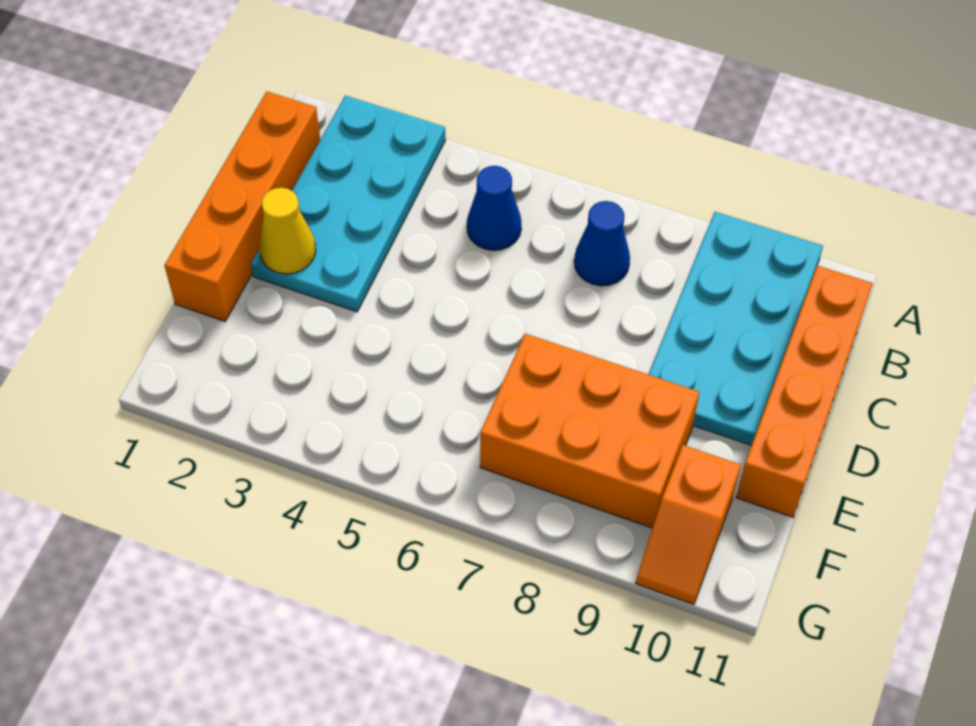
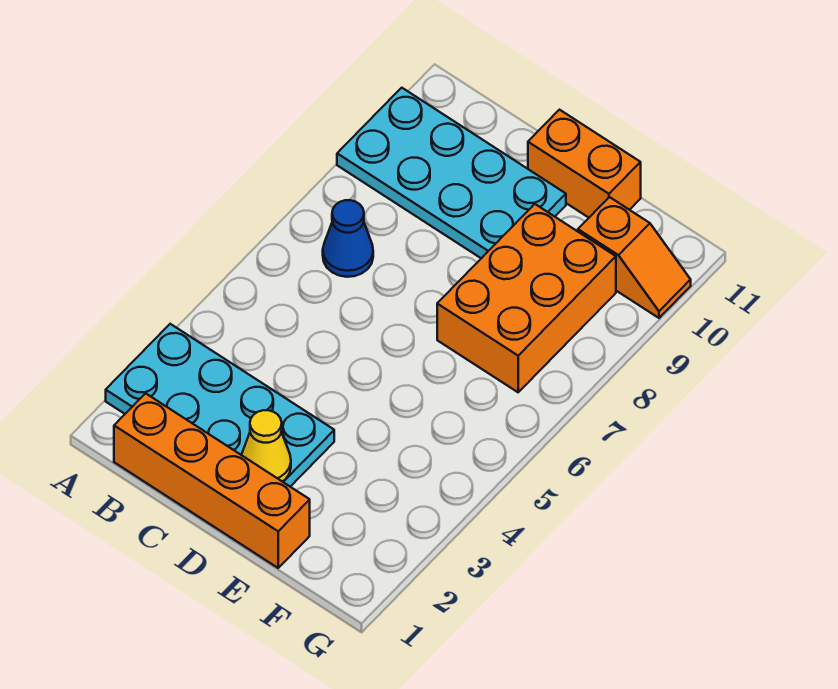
blue cone B5 level 1 -> none
orange brick B11:E11 level 1 -> orange brick D11:E11 level 1

